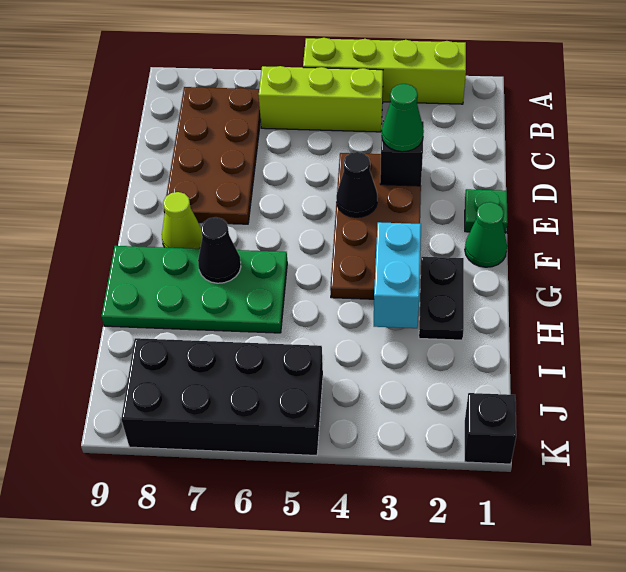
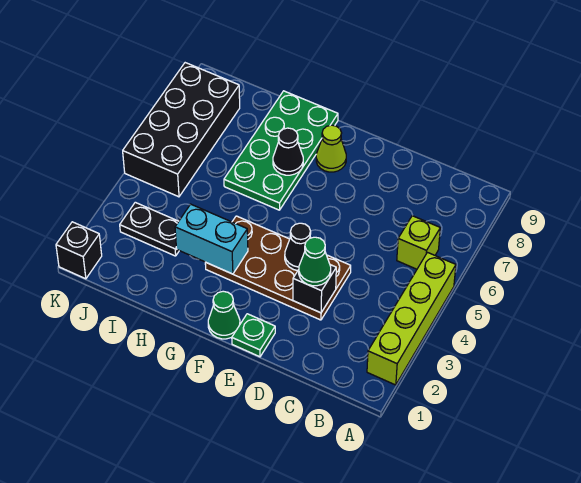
lime brick B4:B6 level 1 -> lime brick B6 level 1
brown plate B7:E8 level 1 -> none
black plate G2:H2 level 1 -> black plate I3:J3 level 1

